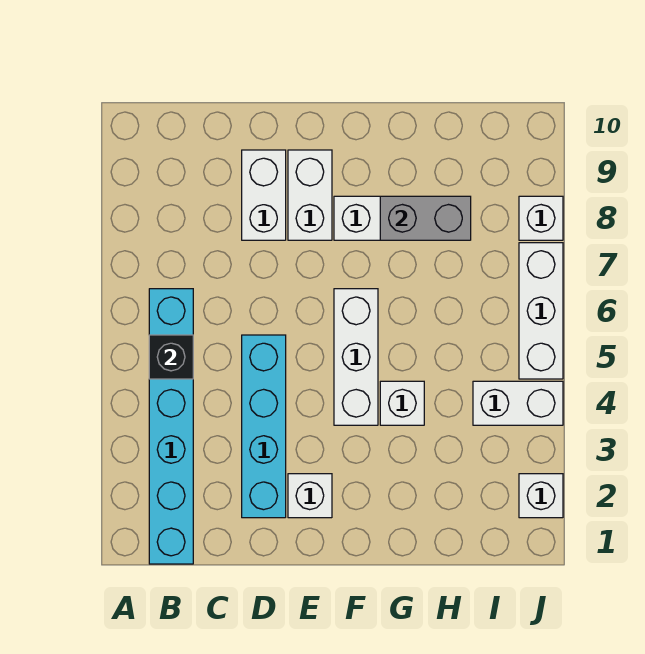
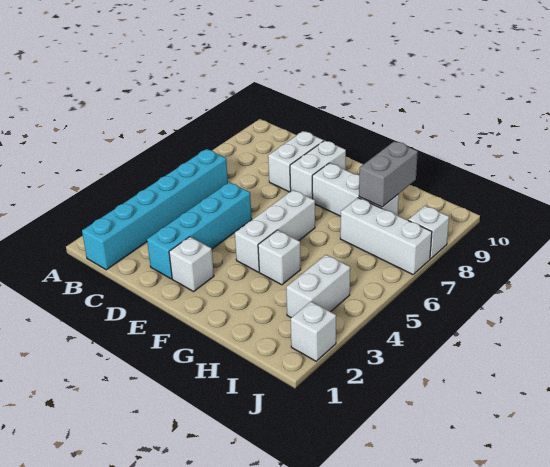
black brick B5 level 2 -> none
grey brick G8:H8 level 2 -> grey brick H8:H9 level 2
white brick I4:J4 level 1 -> white brick I3:I4 level 1
white brick J5:J7 level 1 -> white brick H7:J7 level 1

